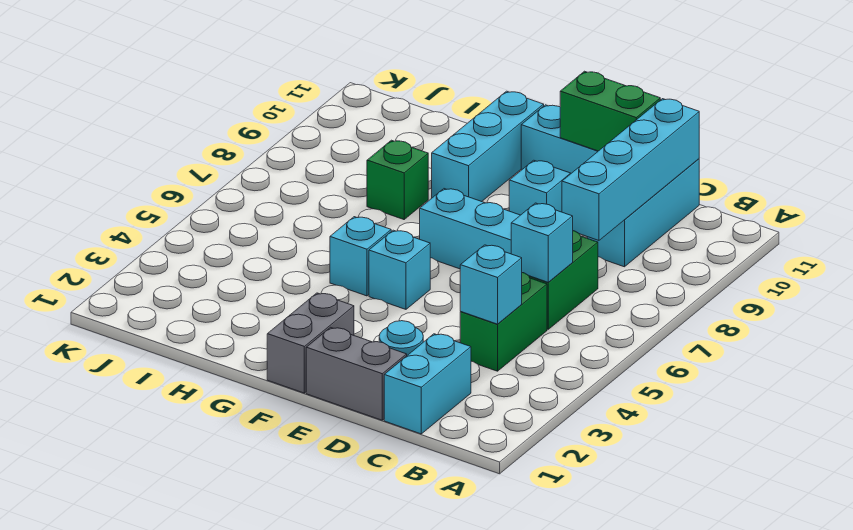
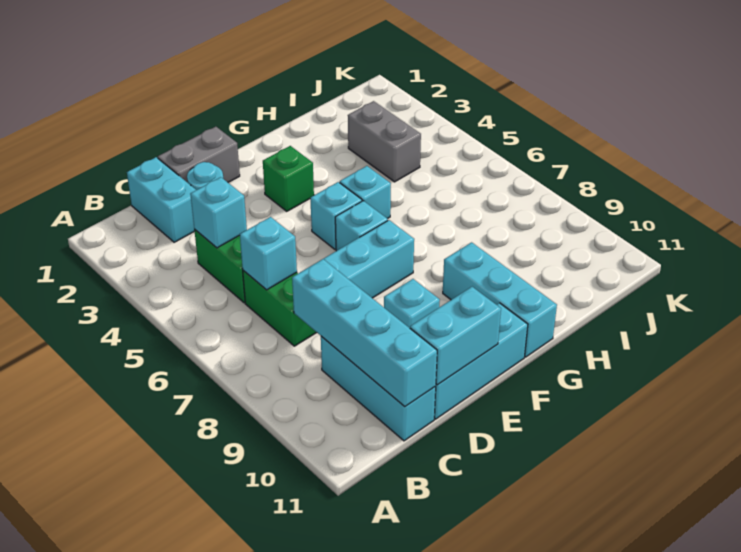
green brick D11:E11 level 2 -> cyan brick D11:E11 level 2
grey brick F1:F2 level 1 -> grey brick I3:I4 level 1
none -> cyan brick F6 level 1
green brick H8 level 1 -> green brick F3 level 1

